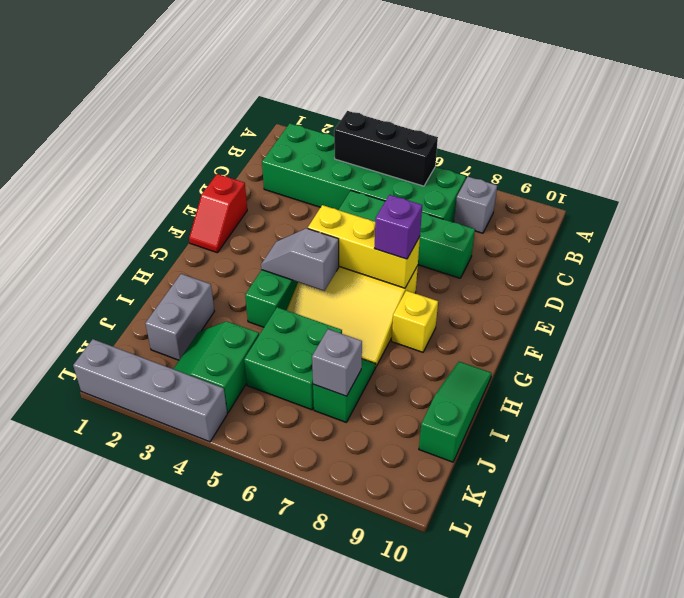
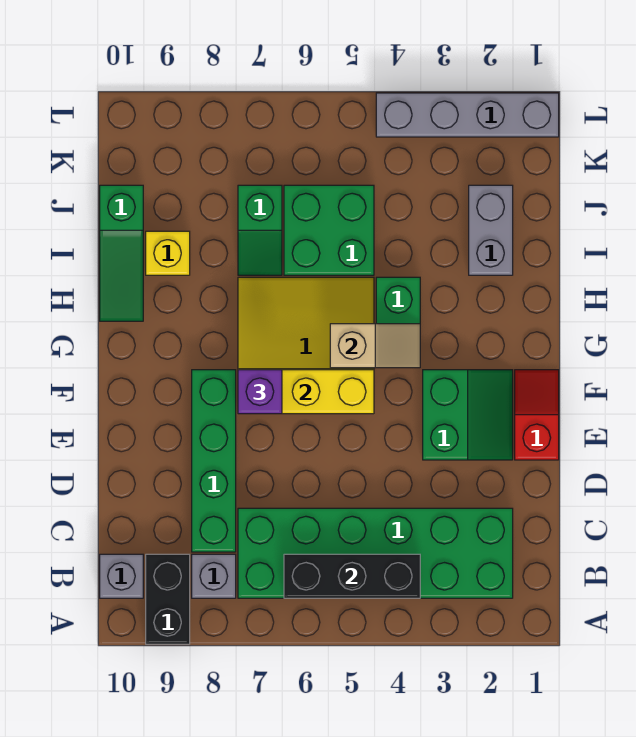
none -> black brick A9:B9 level 1
green brick D5:D8 level 1 -> green brick C8:F8 level 1
grey slope G4:G5 level 2 top 5 -> tan slope G4:G5 level 2 top 5
yellow brick G8 level 1 -> yellow brick I9 level 1
green slope J3:K4 level 1 top 4 -> green slope E2:F3 level 1 top 3
grey brick J7 level 2 -> grey brick B10 level 1

